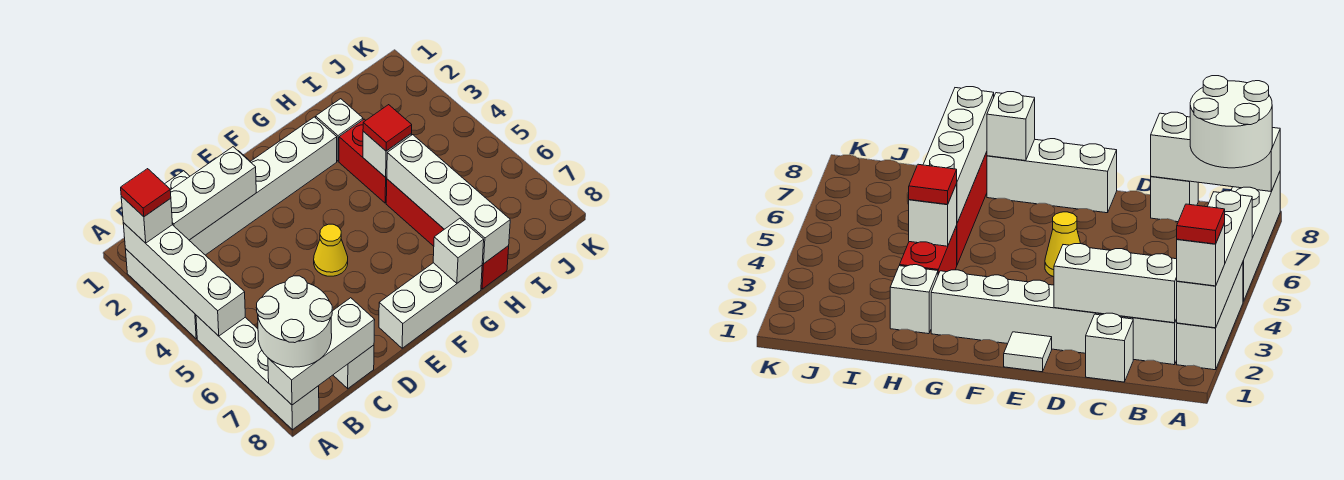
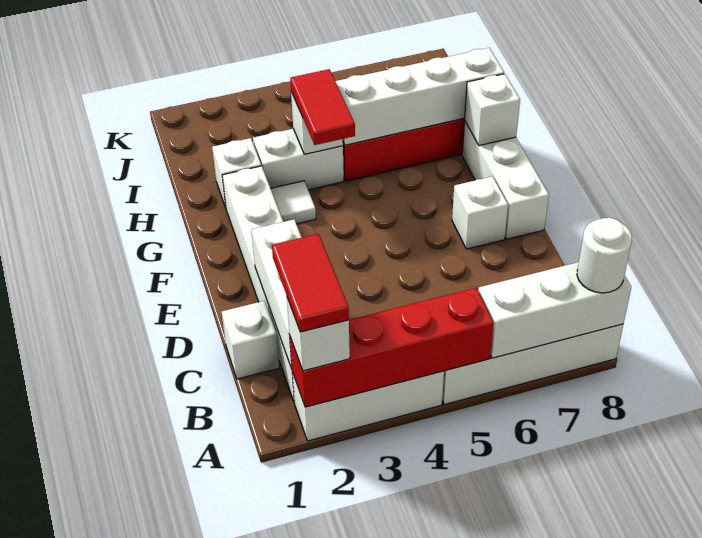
white brick A2:A5 level 2 -> red brick A2:A5 level 2
red tile A2 level 4 -> red tile A2:B2 level 4
white round brick A7:B8 level 3 -> white round brick A8 level 3
white brick A8:C8 level 2 -> white brick A6:A8 level 2
white brick C8 level 1 -> white brick E7 level 1
white tile E1 level 1 -> white tile G3 level 1
yellow cone E5 level 1 -> none
red brick H3:H4 level 1 -> white brick H3:H4 level 1
red tile H4 level 3 -> red tile G4:H4 level 3

